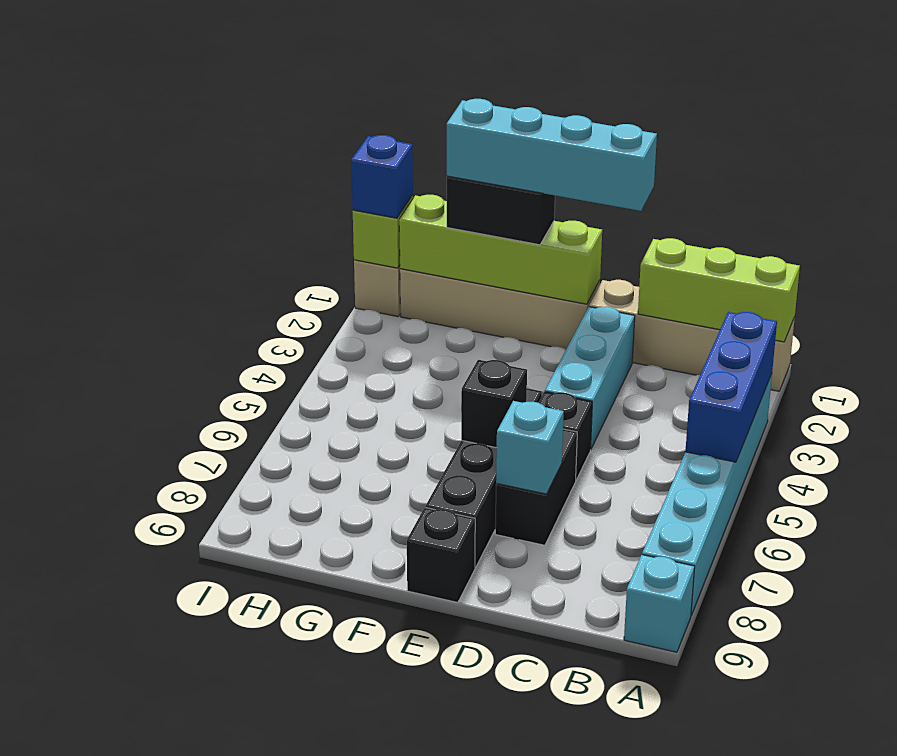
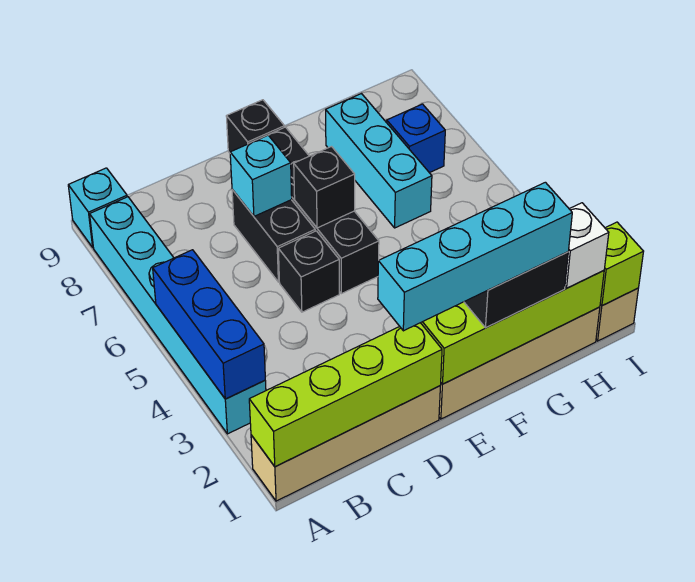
lime brick A1:C1 level 2 -> lime brick A1:D1 level 2
cyan brick D2:D4 level 1 -> cyan brick G6:G8 level 1
none -> white brick H1 level 3
blue brick I1 level 3 -> blue brick H7 level 1

